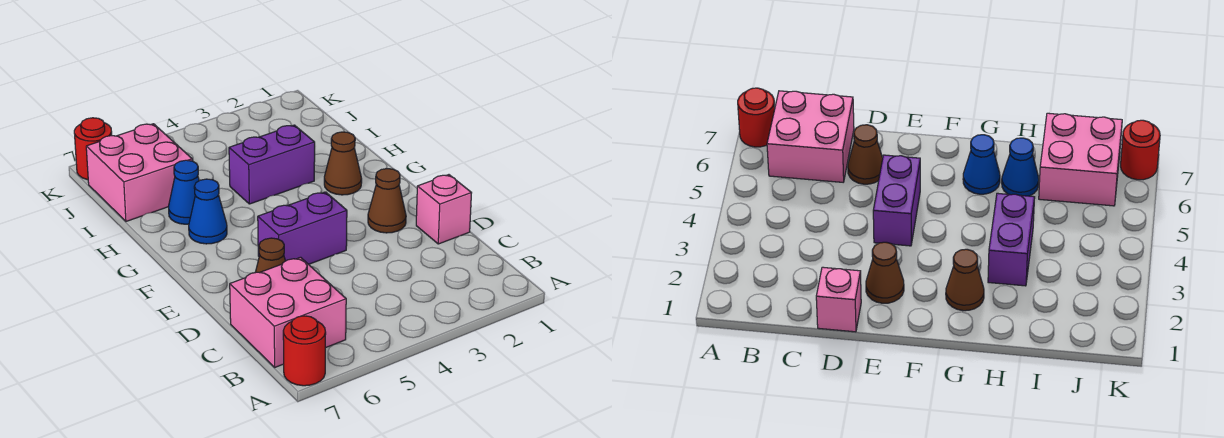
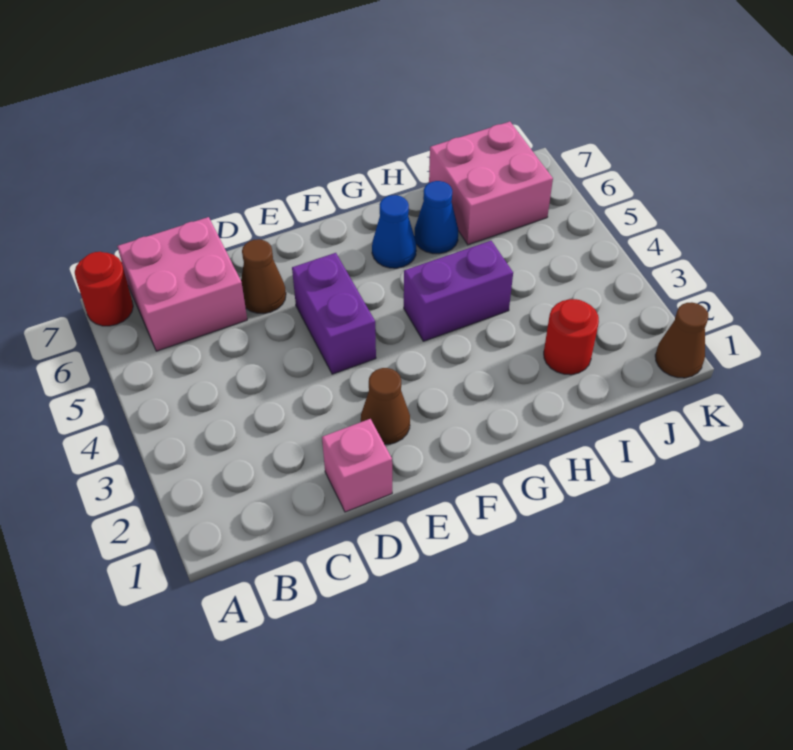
brown cone G2 level 1 -> brown cone K1 level 1
purple brick H3:H4 level 1 -> purple brick G4:H4 level 1
red round brick K7 level 1 -> red round brick I2 level 1

